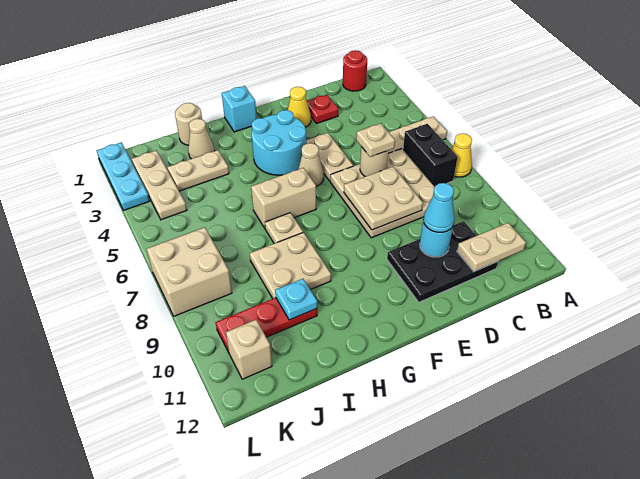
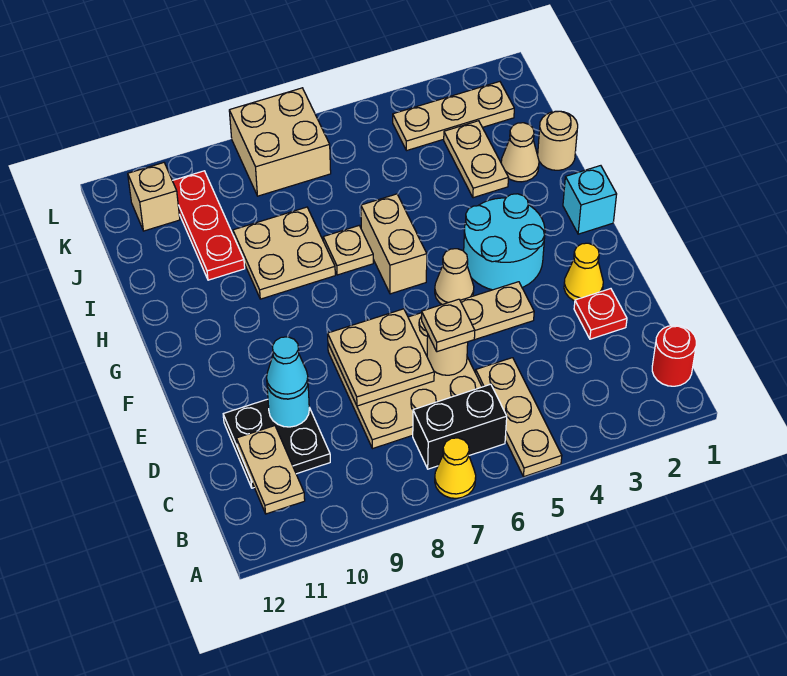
black plate C10:E11 level 1 -> black plate C10:D11 level 1
cyan plate I10 level 2 -> none
cyan plate L1:L3 level 1 -> none

